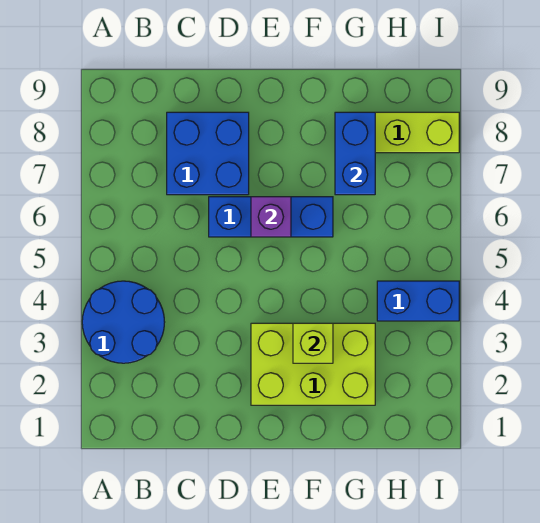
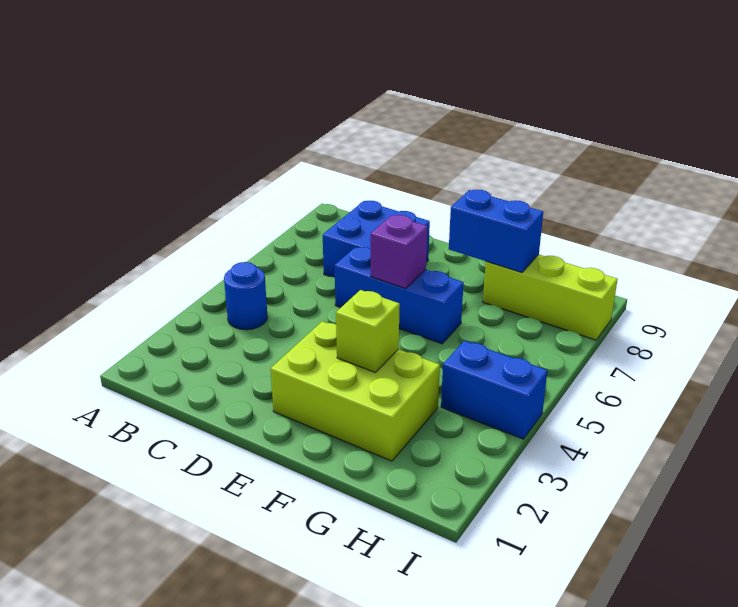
blue round brick A3:B4 level 1 -> blue round brick B4 level 1
blue brick G7:G8 level 2 -> blue brick F8:G8 level 2

